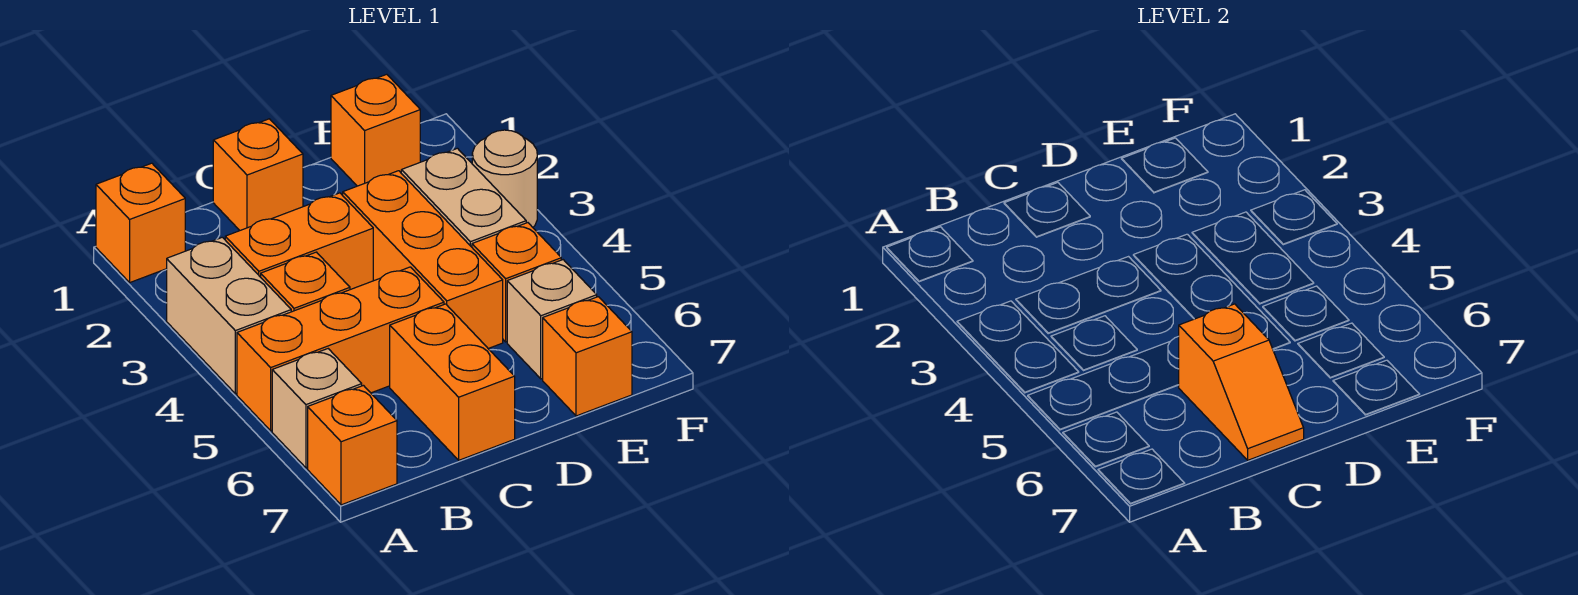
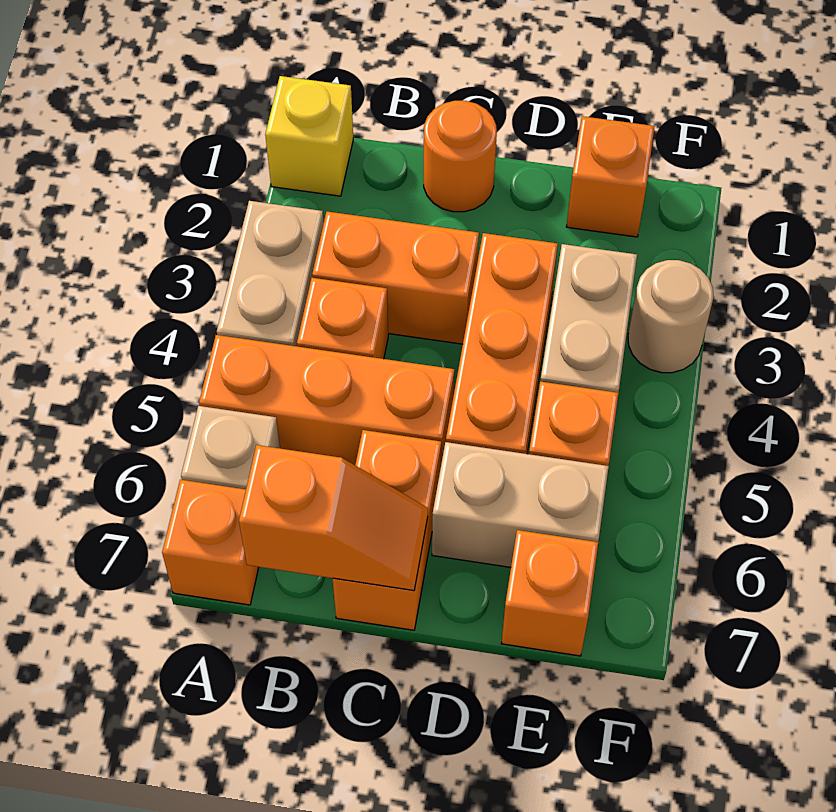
orange brick A1 level 1 -> yellow brick A1 level 1
orange brick C1 level 1 -> orange round brick C1 level 1
orange slope C6:C7 level 2 top 6 -> orange slope B7:C7 level 2 top B
tan brick E6 level 1 -> tan brick D6:E6 level 1

